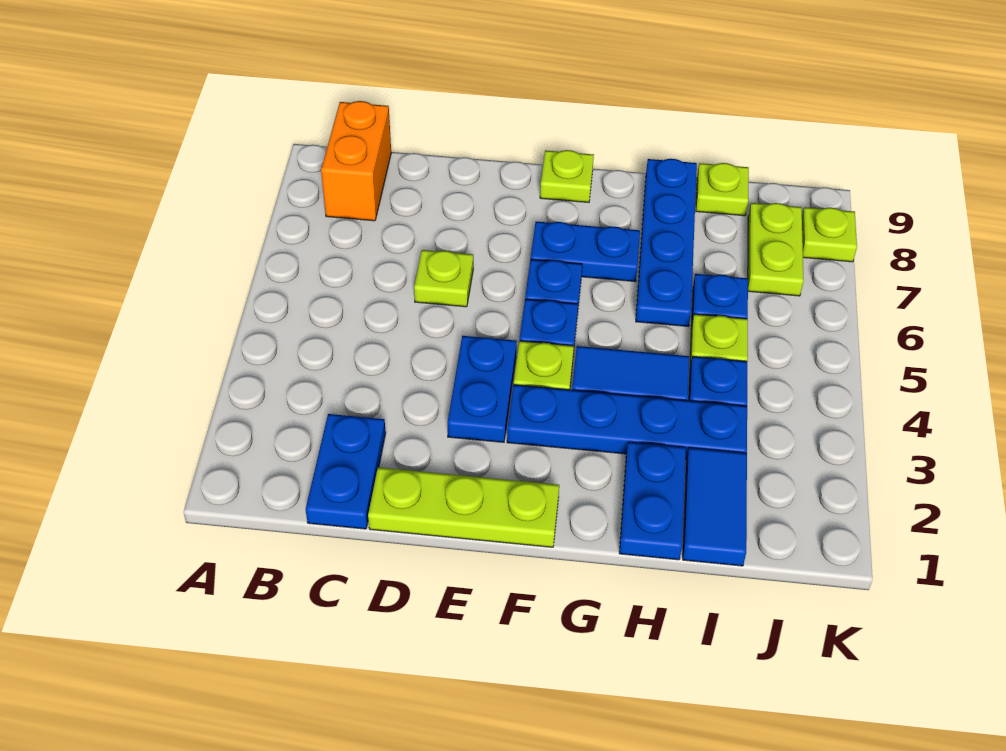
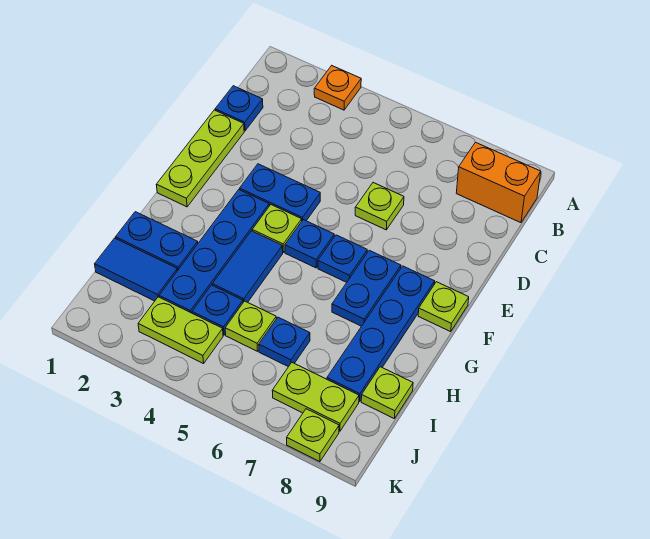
none -> orange plate A3 level 1
blue plate C1:C2 level 1 -> blue plate C1 level 1
blue plate H6:H9 level 1 -> blue plate F8:I8 level 1
none -> lime plate J3:J4 level 1

